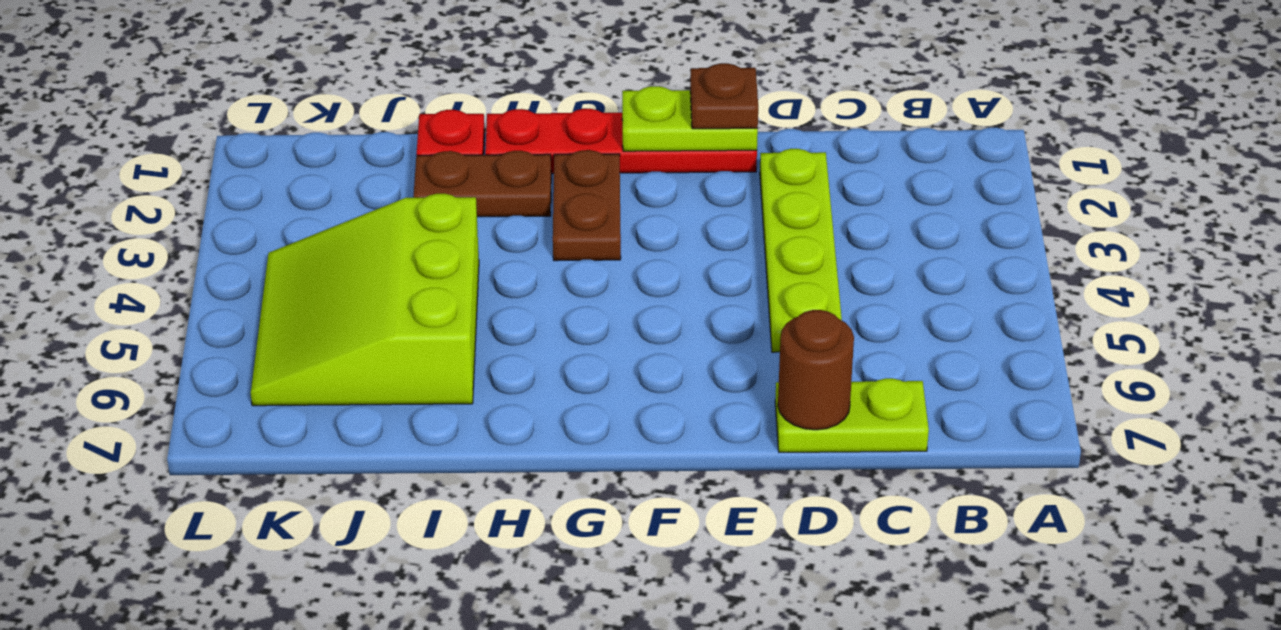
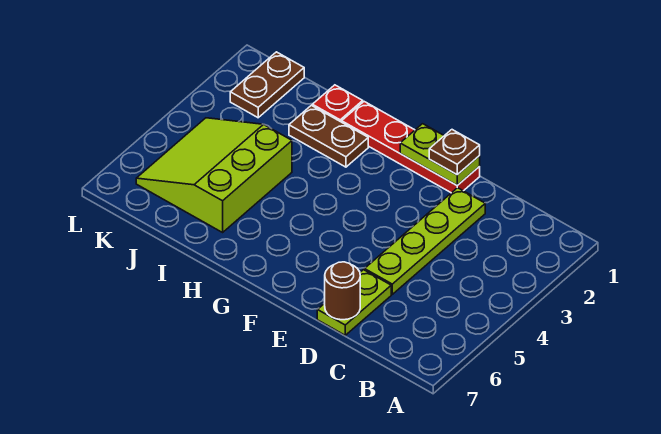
lime plate C7:D7 level 1 -> lime plate D6:D7 level 1
brown plate G2:G3 level 1 -> brown plate K1:K2 level 1

